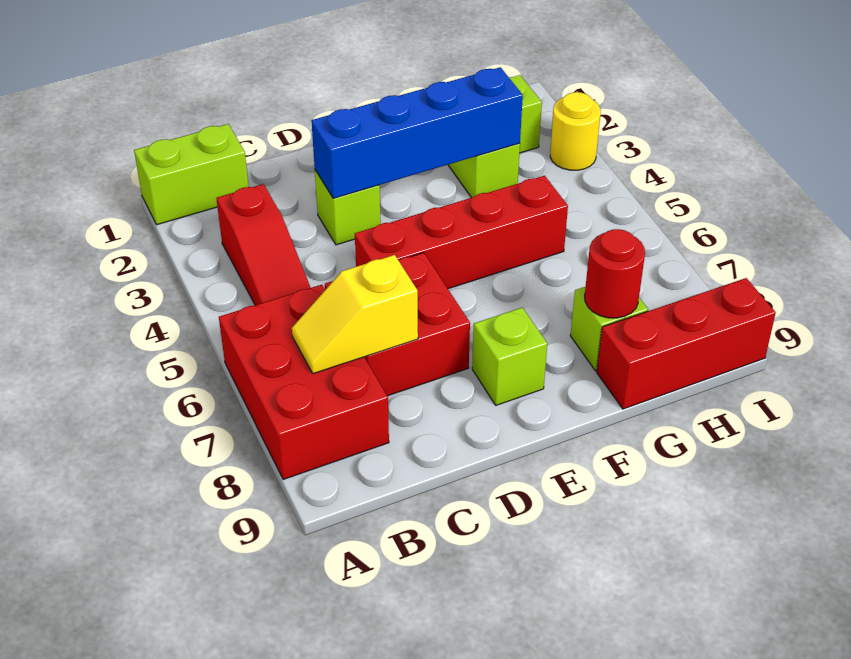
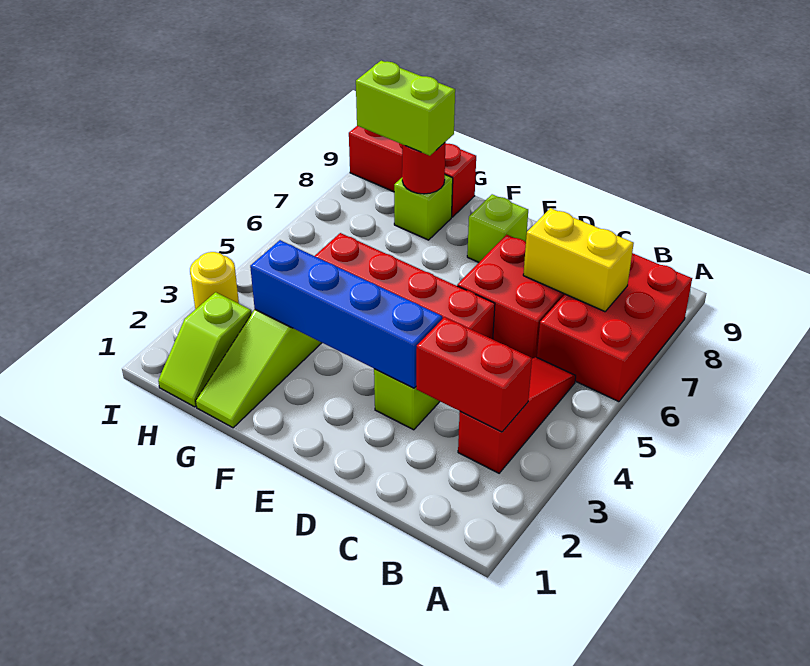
lime brick A1:B1 level 1 -> lime brick G8:H8 level 3
none -> red brick B3:C3 level 2
yellow slope B7:C7 level 2 top C -> yellow brick B7:C7 level 2

